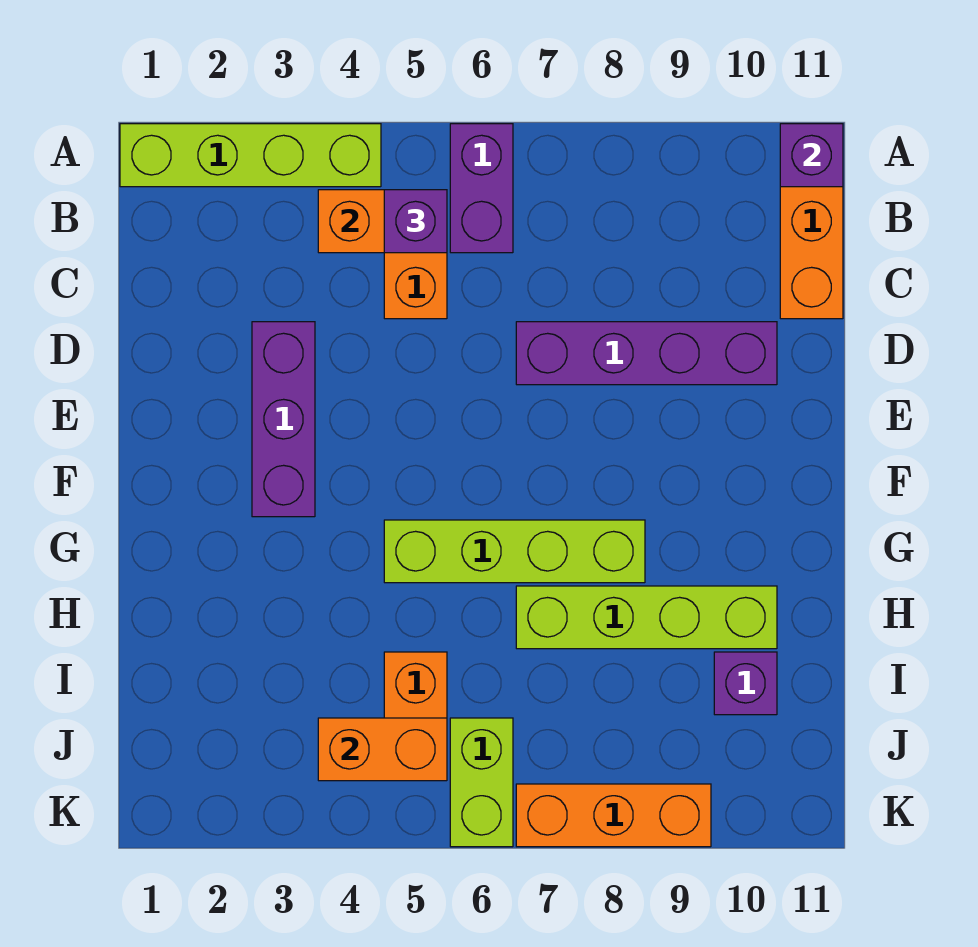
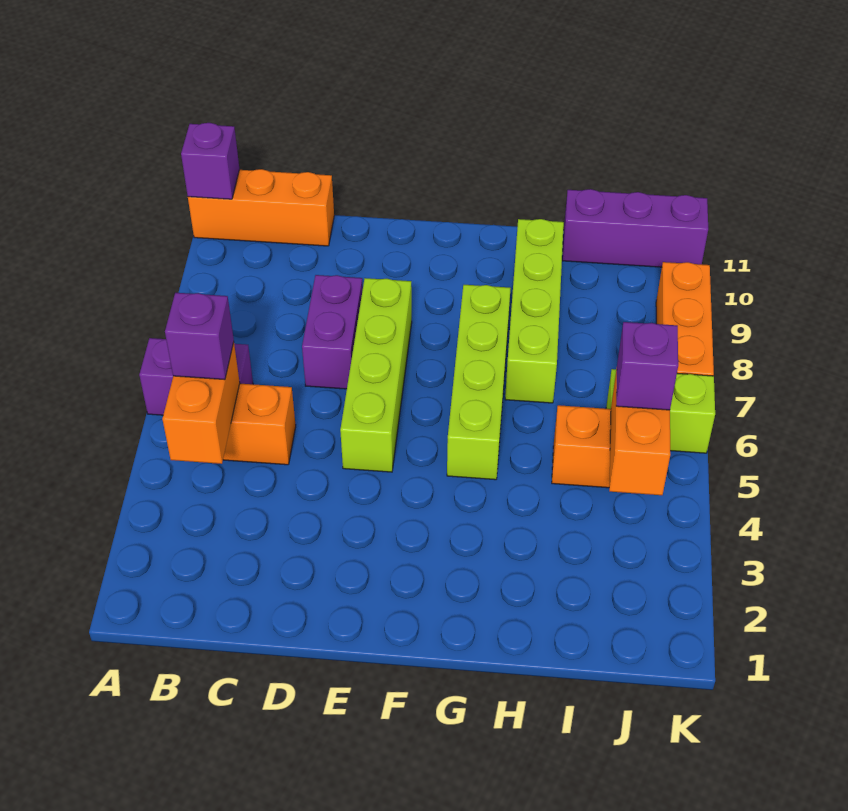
lime brick A1:A4 level 1 -> lime brick E5:E8 level 1
purple brick D3:F3 level 1 -> purple brick I11:K11 level 1
purple brick D7:D10 level 1 -> purple brick D7:D8 level 1
purple brick I10 level 1 -> purple brick J5 level 3

